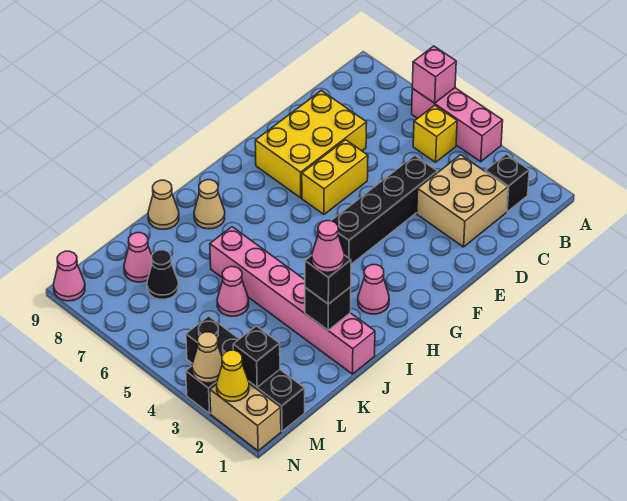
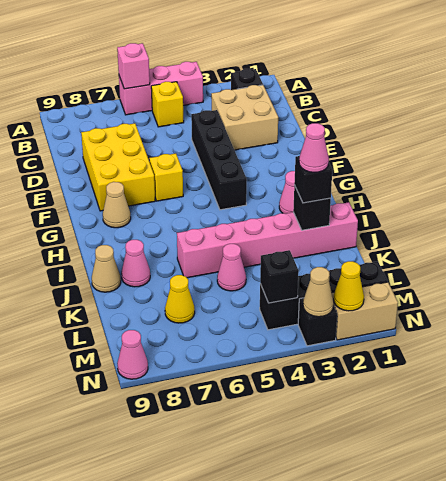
yellow brick E6:F6 level 1 -> yellow brick F6 level 1
tan cone I8 level 1 -> tan cone G8 level 1
black cone L7 level 1 -> yellow cone L7 level 1
pink cone L8 level 1 -> pink cone J8 level 1
black brick M2 level 2 -> black brick M4 level 2

